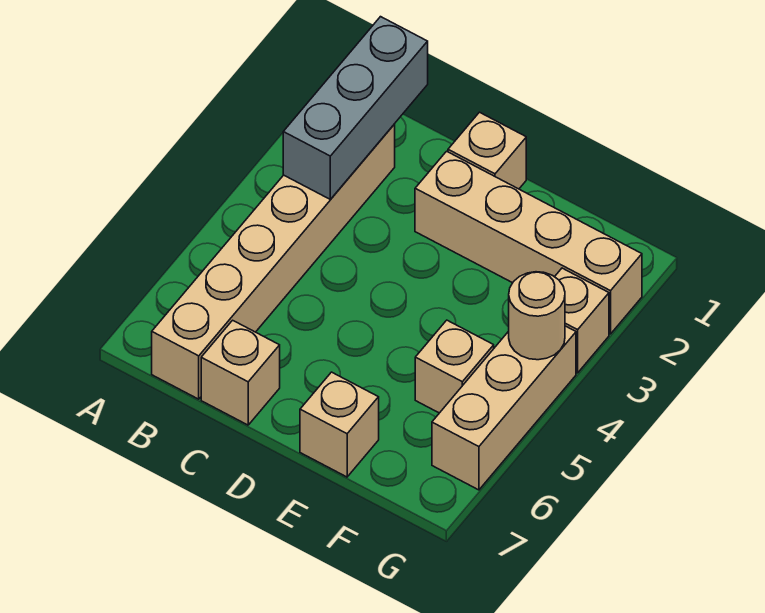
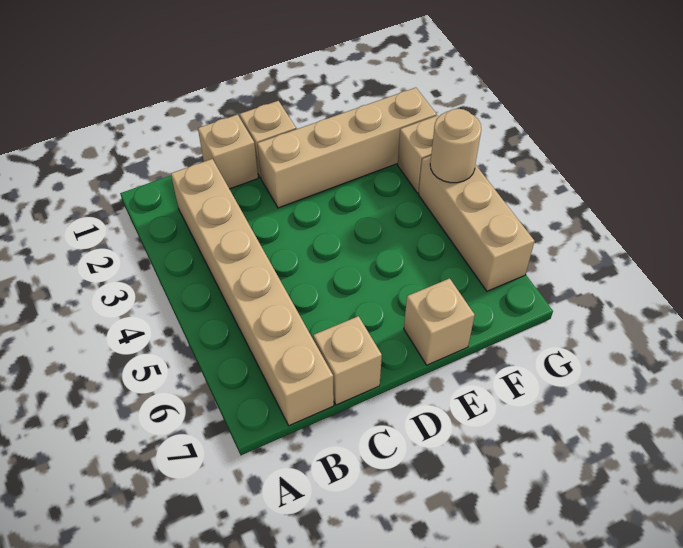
grey brick B1:B3 level 2 -> none
tan brick F5 level 1 -> tan brick C1 level 1

